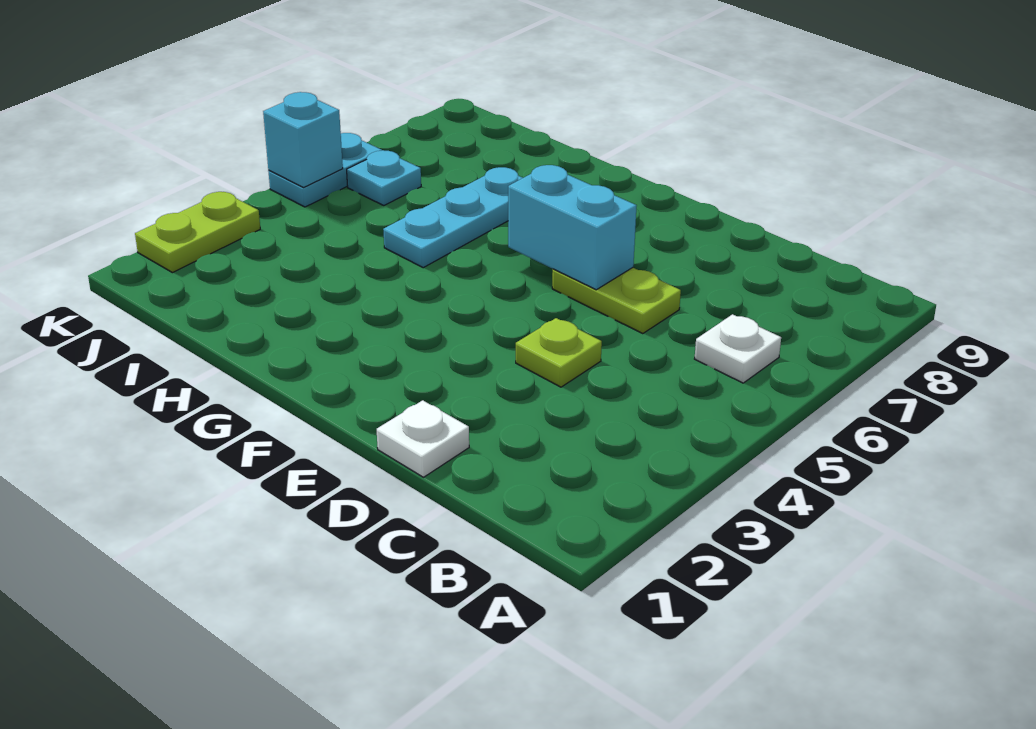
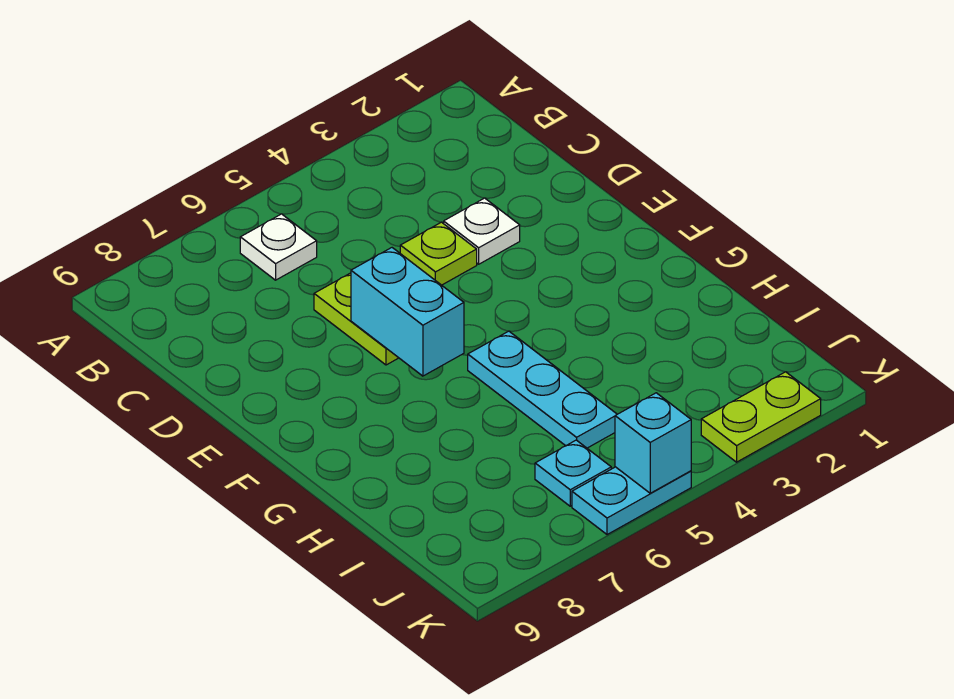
white plate D1 level 1 -> white plate D3 level 1
cyan plate H5:H7 level 1 -> cyan plate G5:I5 level 1

